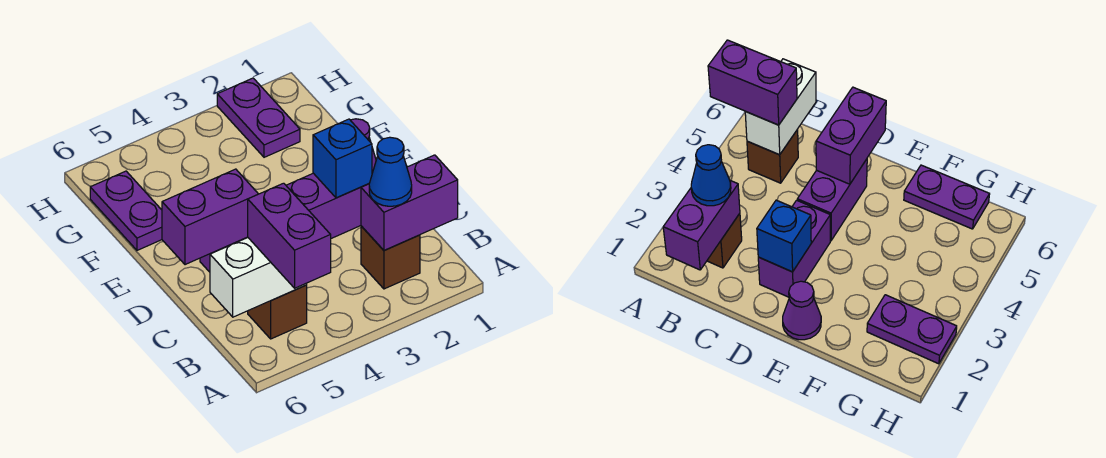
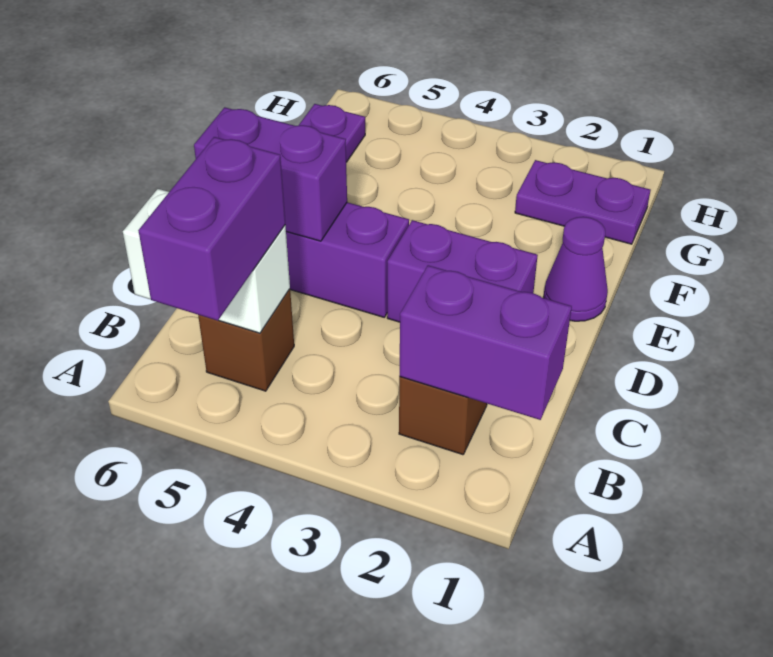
blue cone B2 level 3 -> none
blue brick D2 level 2 -> none
purple plate G2:H2 level 1 -> purple plate G1:G2 level 1

